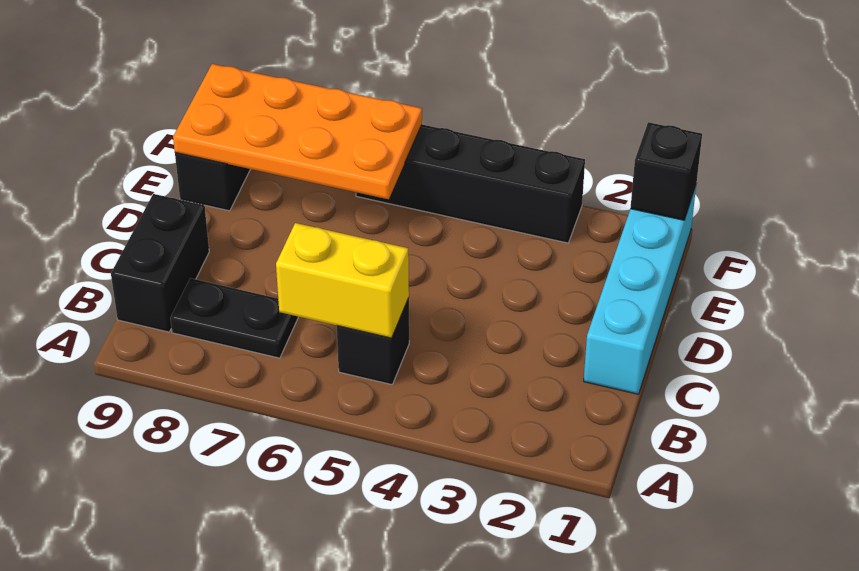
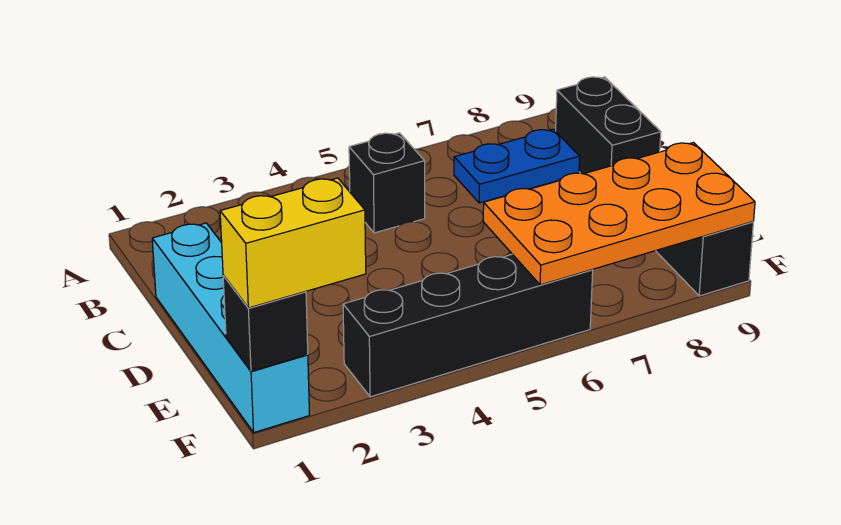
yellow brick B5:B6 level 2 -> yellow brick F1:F2 level 3
black plate B7:B8 level 1 -> blue plate B7:B8 level 1

